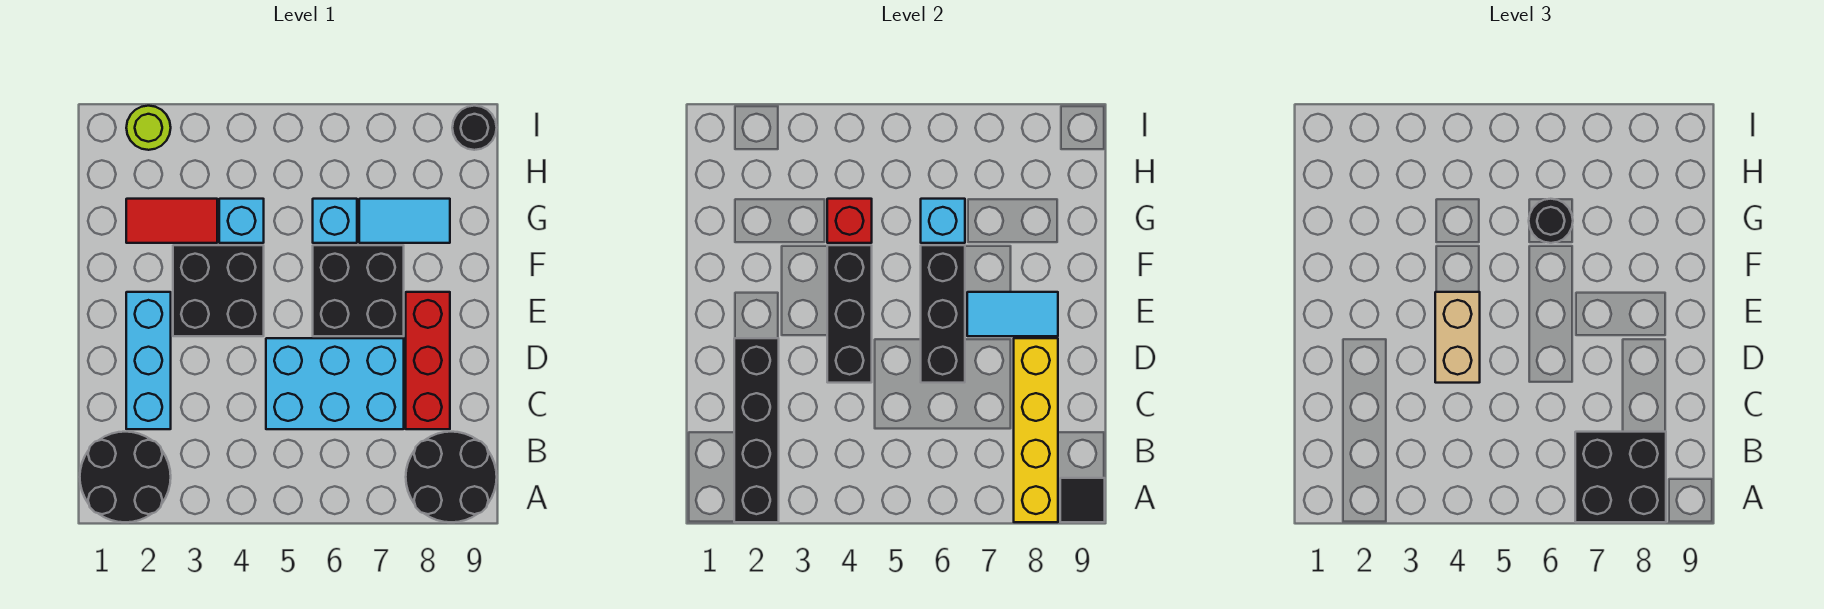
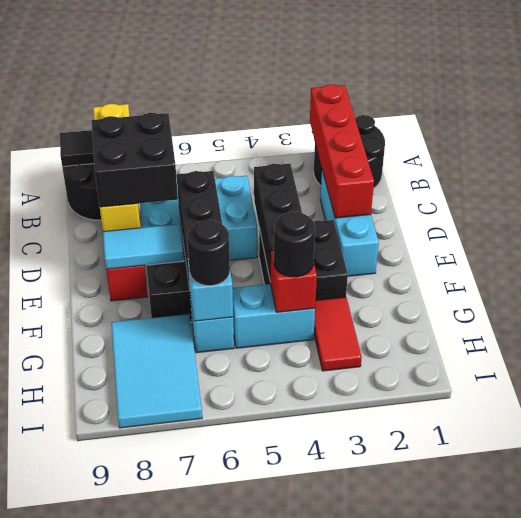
black brick A2:D2 level 2 -> red brick A2:D2 level 2
black brick A7:B8 level 3 -> black brick C7:D8 level 3
tan brick D4:E4 level 3 -> none
red tile G2:G3 level 1 -> red tile G3:H3 level 1
cyan brick G4 level 1 -> cyan brick G4:G5 level 1
cyan tile G7:G8 level 1 -> cyan tile G7:I8 level 1
lime round brick I2 level 1 -> none
black round brick I9 level 1 -> black round brick G4 level 3

